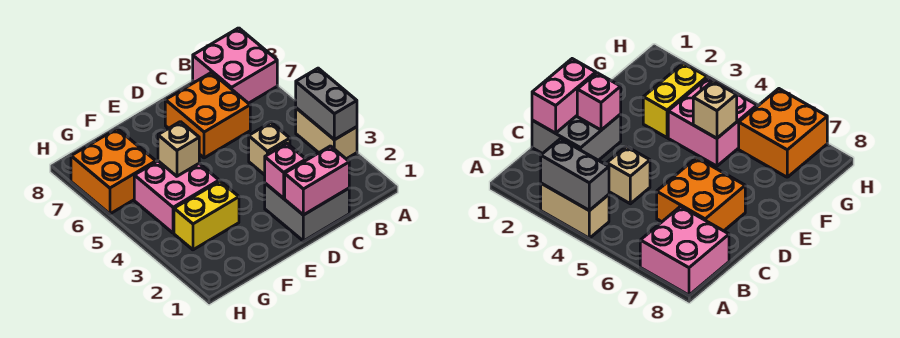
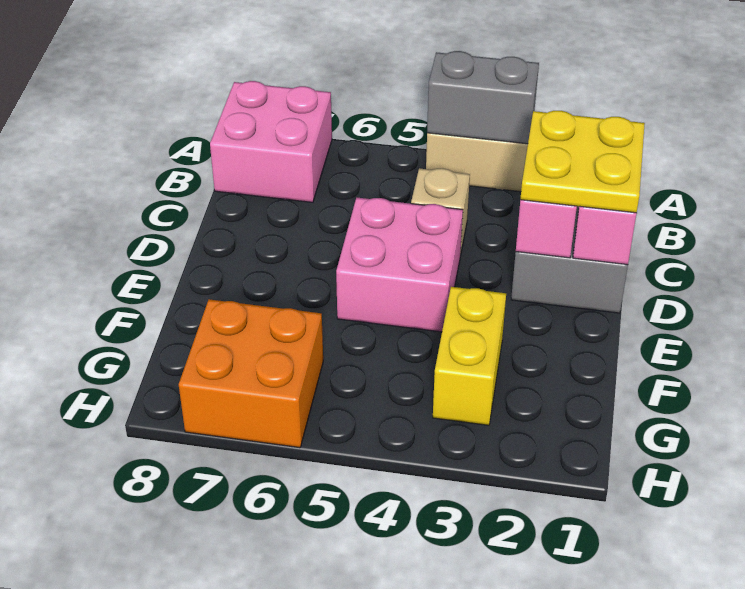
none -> yellow plate C1:D2 level 3
orange brick C6:D7 level 1 -> none
pink brick F4:G5 level 1 -> pink brick D4:E5 level 1
tan brick F5 level 2 -> none

